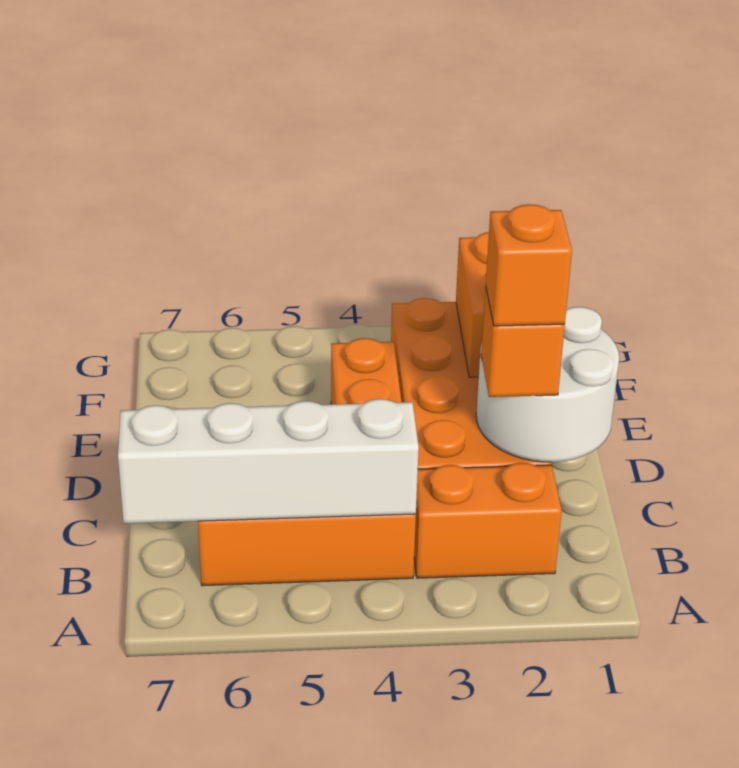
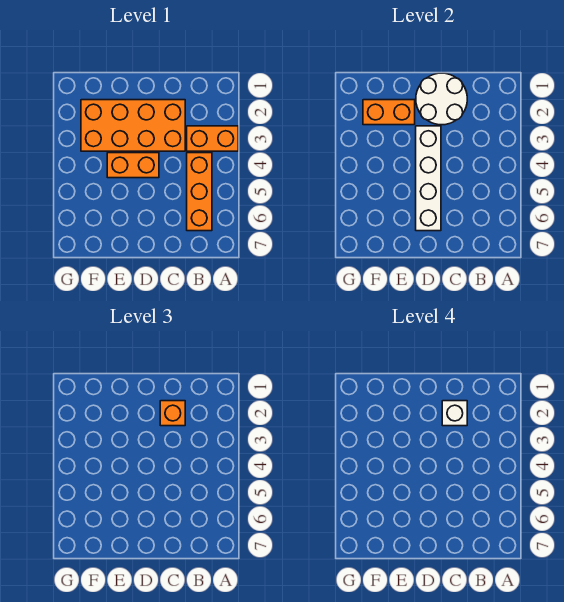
orange brick B2:B3 level 1 -> orange brick A3:B3 level 1
white brick B4:B7 level 2 -> white brick D3:D6 level 2
orange brick C2 level 4 -> white brick C2 level 4

